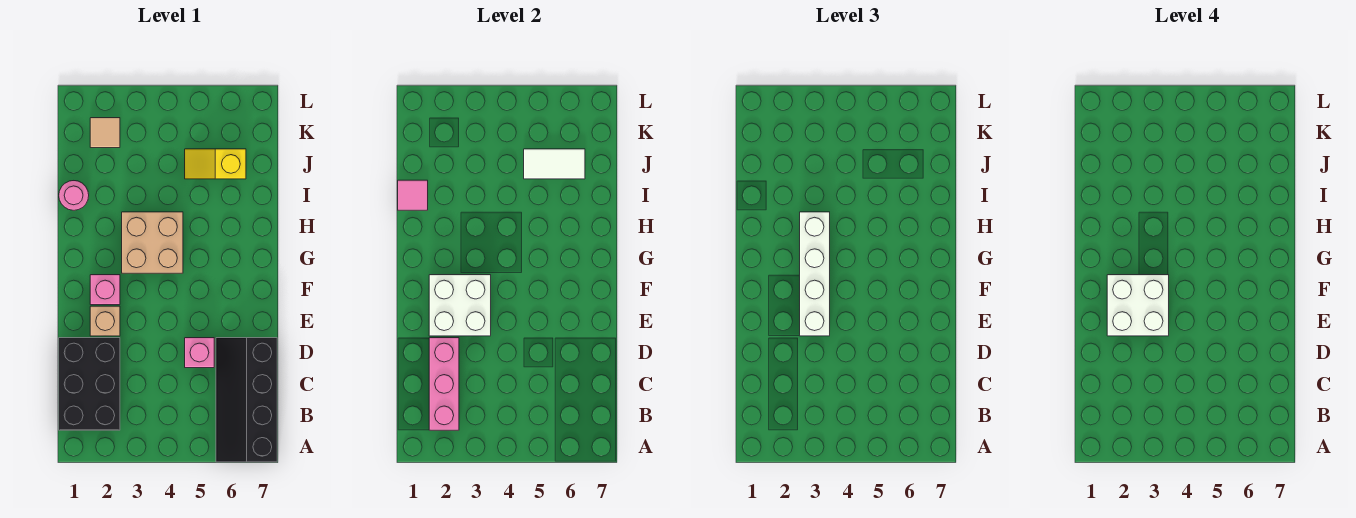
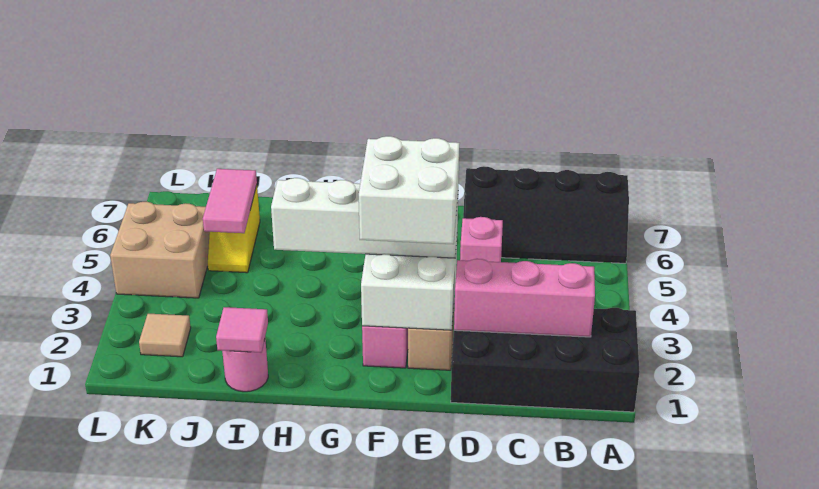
black brick B1:D2 level 1 -> black brick A1:D2 level 1
tan brick G3:H4 level 1 -> tan brick K4:L5 level 1
white tile J5:J6 level 2 -> pink tile J5:J6 level 2

